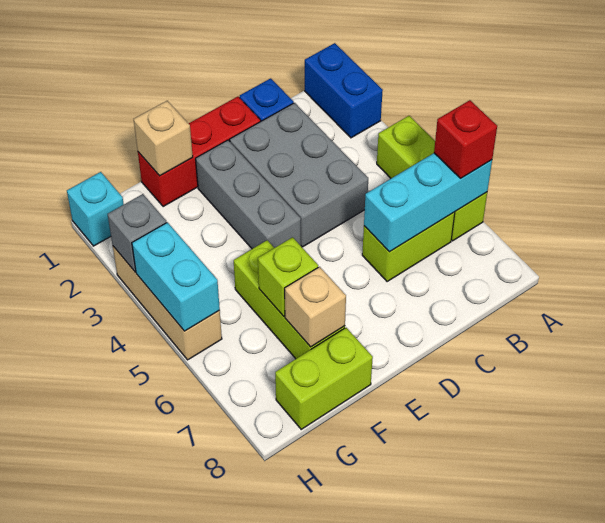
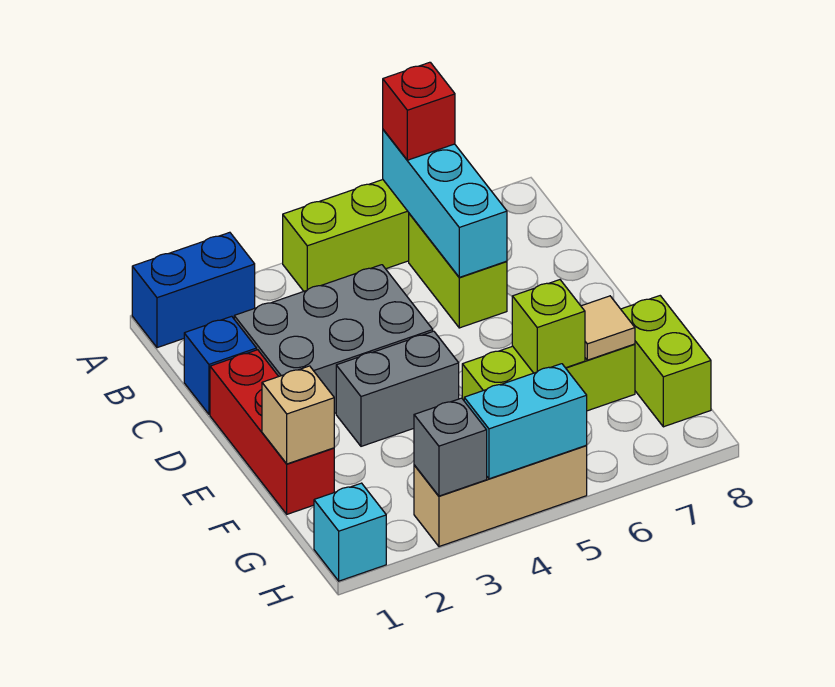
grey brick E2:E4 level 1 -> grey brick E3:E4 level 1
tan brick F7 level 2 -> tan tile F7 level 2

